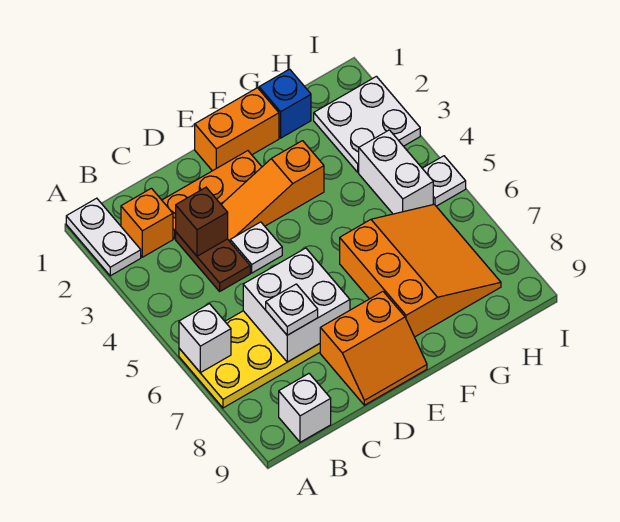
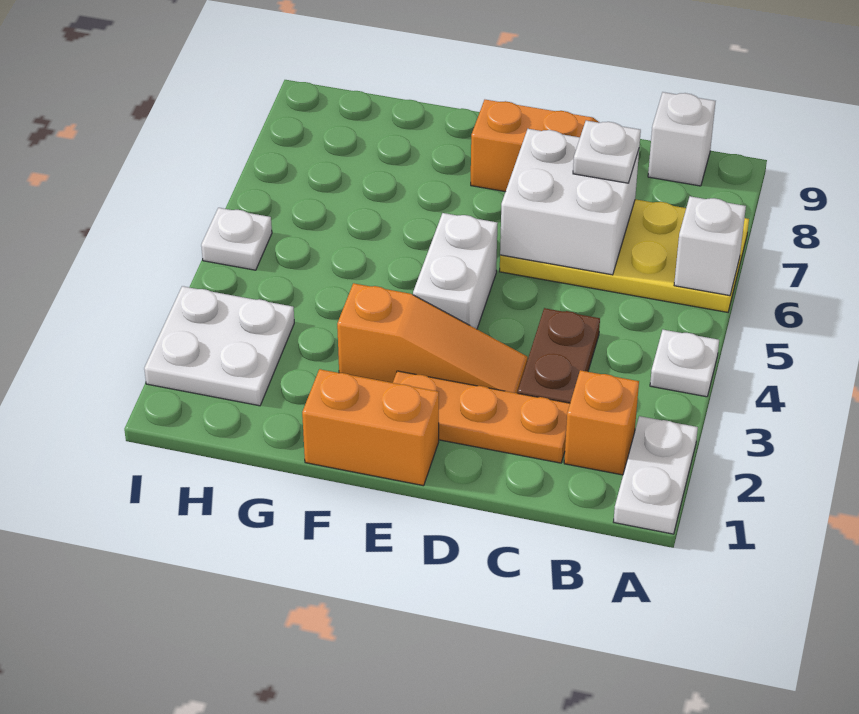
brown brick C3 level 2 -> none
white plate D4 level 1 -> white plate A4 level 1
orange slope F6:H8 level 1 top F -> none
blue brick G1 level 1 -> none
white brick H4:H5 level 1 -> white brick E4:E5 level 1

